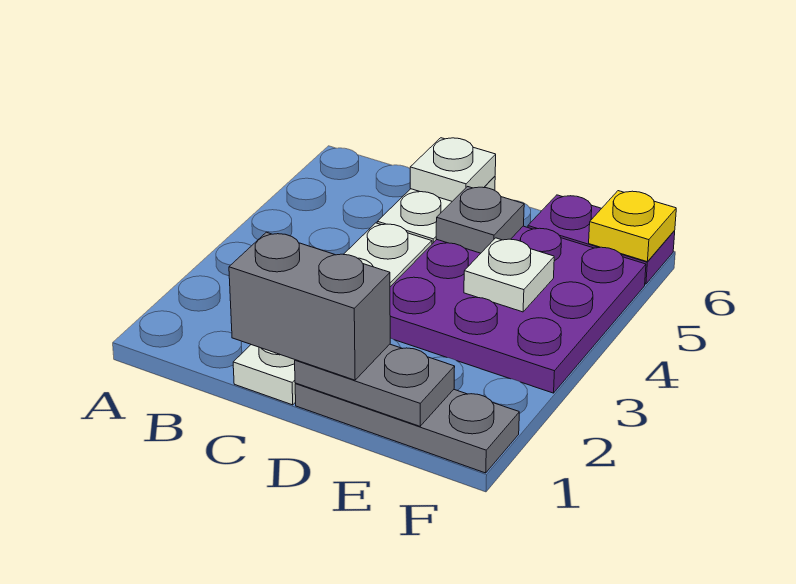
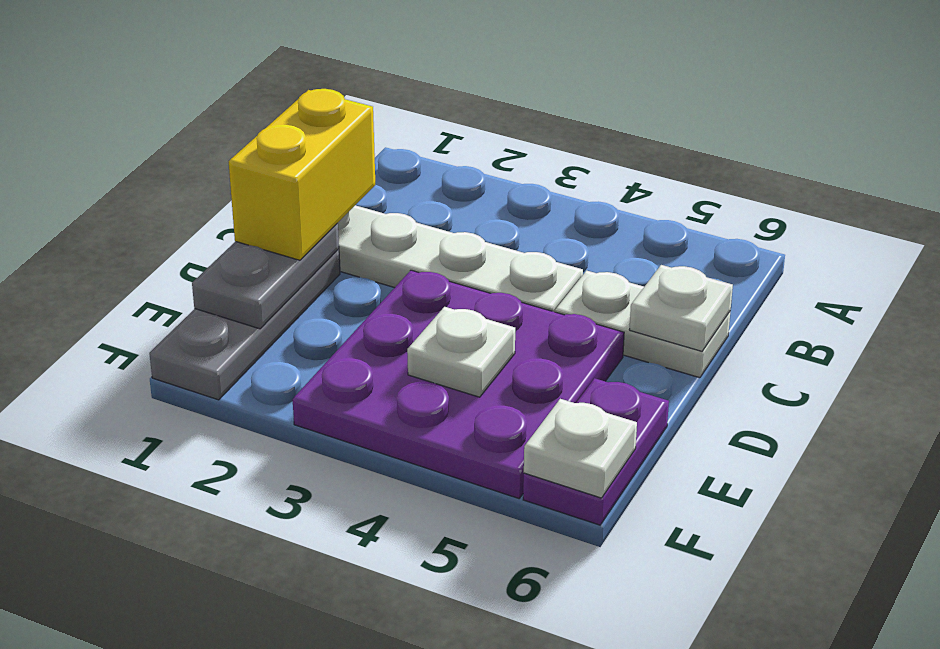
grey brick C1:D1 level 3 -> yellow brick C1:D1 level 3
grey plate D5 level 2 -> none
yellow plate F6 level 2 -> white plate F6 level 2

